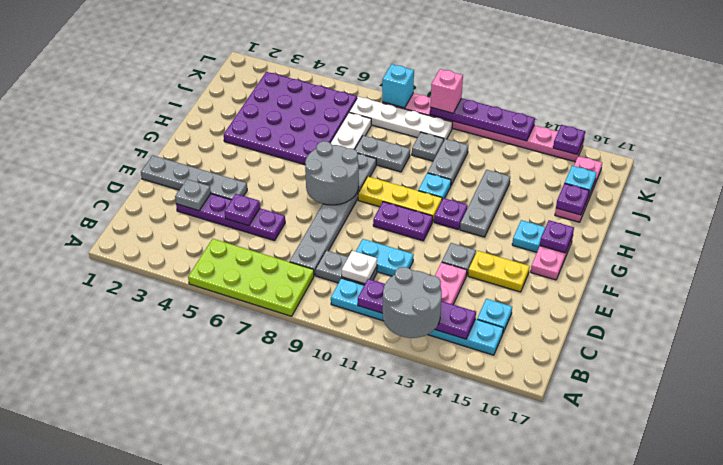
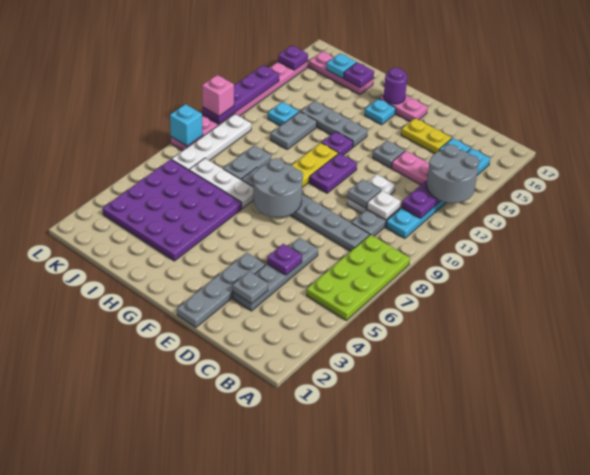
purple plate D3:D6 level 1 -> grey plate D3:D6 level 1
cyan plate D10:D11 level 1 -> white plate D10:D11 level 1
yellow plate E14:E15 level 1 -> yellow plate D15:E15 level 1
purple plate G16 level 2 -> purple round brick G16 level 2
cyan plate H11 level 1 -> cyan plate J12 level 1
grey plate I11:J11 level 1 -> grey plate I11:I12 level 1
grey plate J10 level 1 -> grey plate D10 level 2

